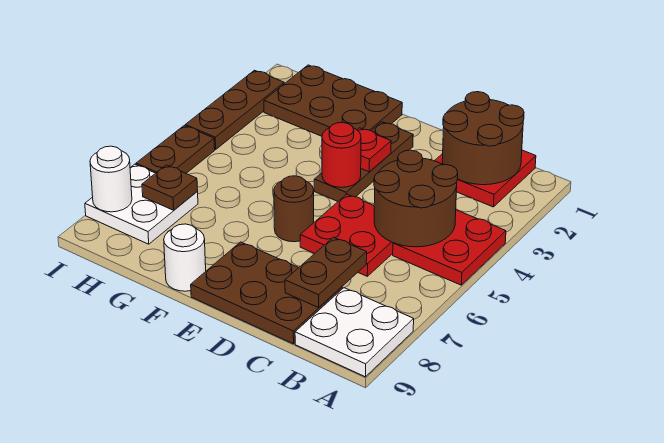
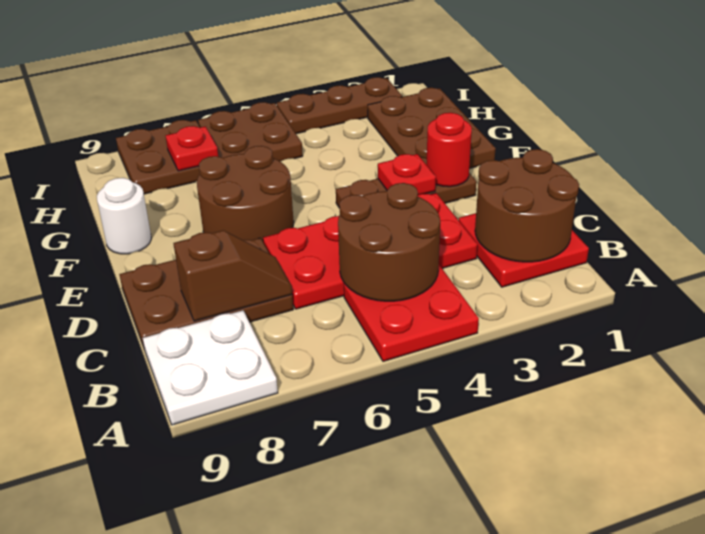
red plate C5:D6 level 1 -> red plate C3:D6 level 1
brown plate C7:C8 level 2 -> brown slope C7:C8 level 2 top 8
brown plate C8:E9 level 1 -> brown plate C7:D9 level 1
red round brick E4 level 2 -> red round brick E2 level 2
brown round brick E6 level 1 -> brown round brick E6:F7 level 1
white plate H7:I8 level 1 -> brown plate H7:I8 level 1
brown plate H7 level 2 -> red plate H7 level 2
brown plate I5:I6 level 1 -> brown plate H5:I6 level 1
white round brick I8 level 2 -> none

